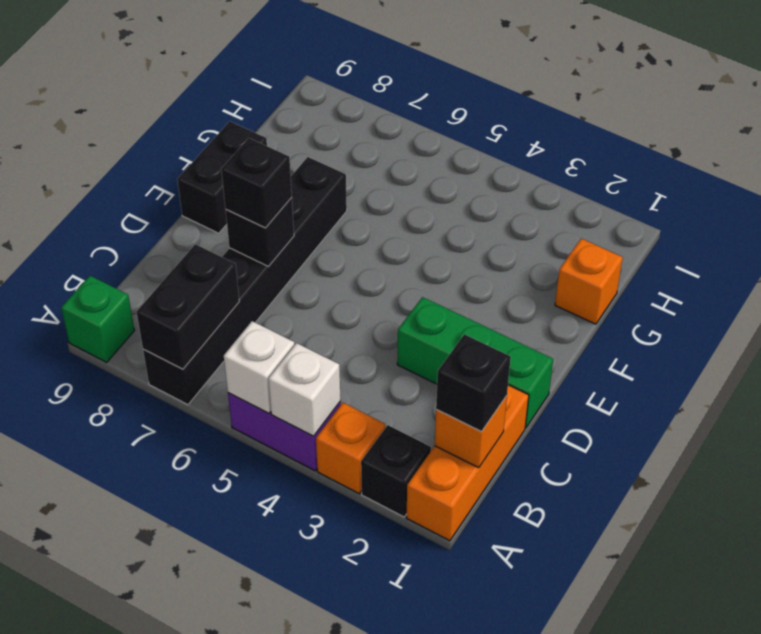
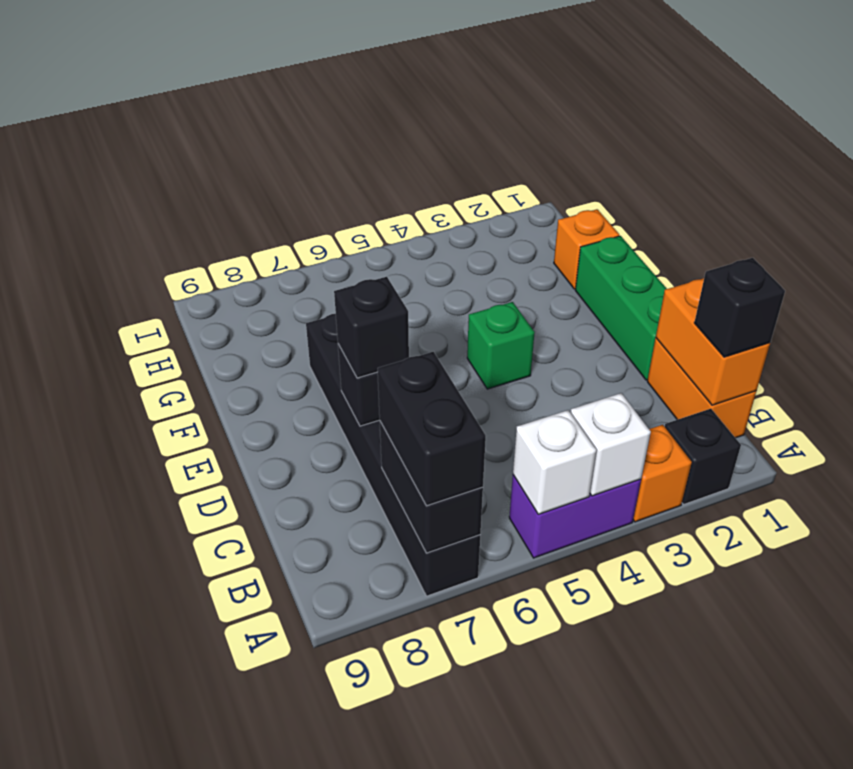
orange brick A1:C1 level 1 -> orange brick B1:C1 level 1
green brick A9 level 1 -> green brick E4 level 1
orange brick B1 level 2 -> orange brick B1:C1 level 2
green brick D1:D3 level 1 -> green brick D1:F1 level 1
black brick E9:F9 level 1 -> black brick A7:B7 level 3

